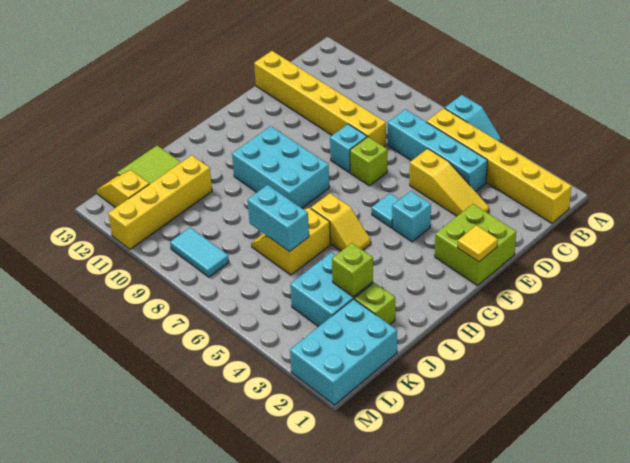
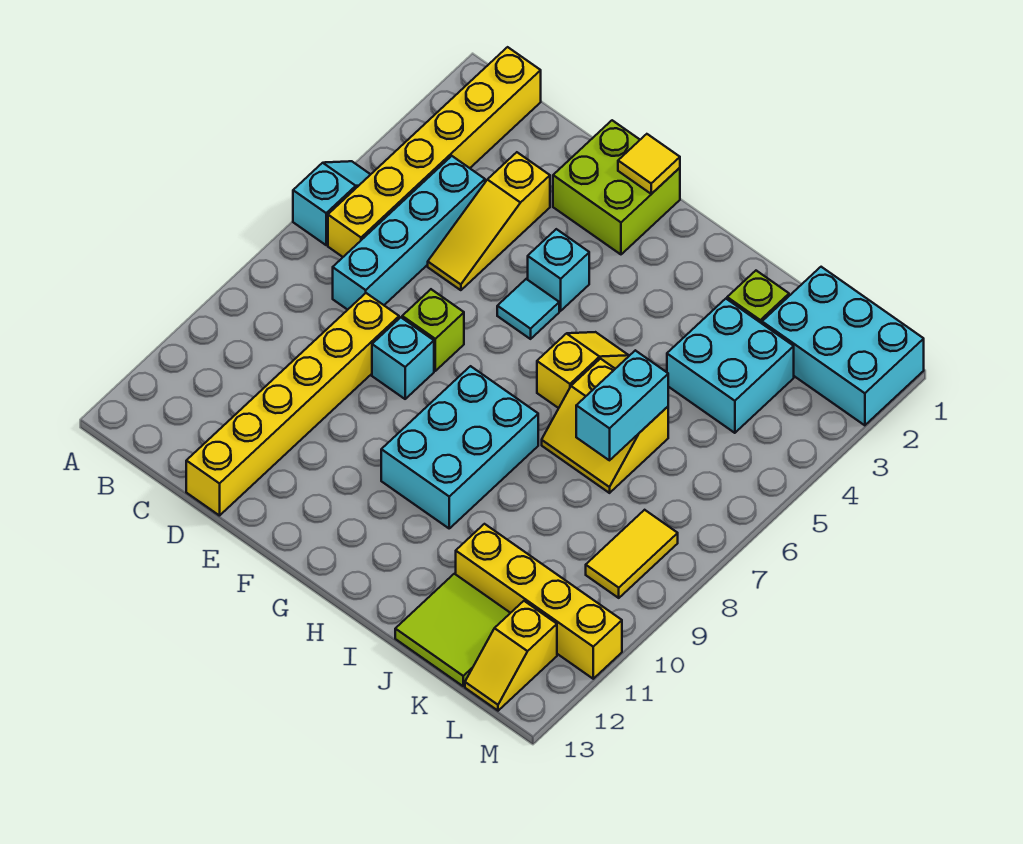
yellow slope D3:D5 level 1 top 5 -> yellow slope D3:D5 level 1 top 3
lime brick J3 level 2 -> none
cyan tile L8:L9 level 1 -> yellow tile L8:L9 level 1

